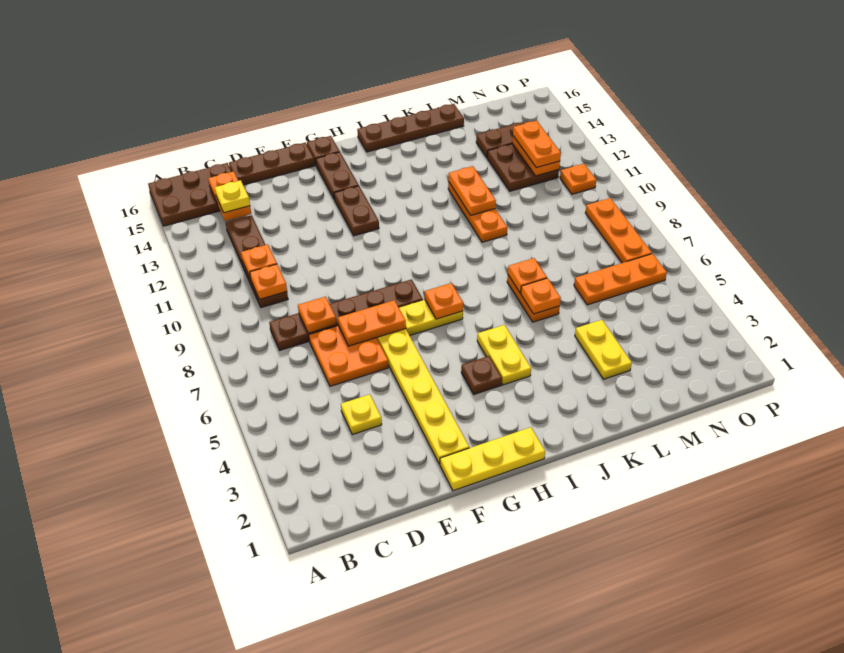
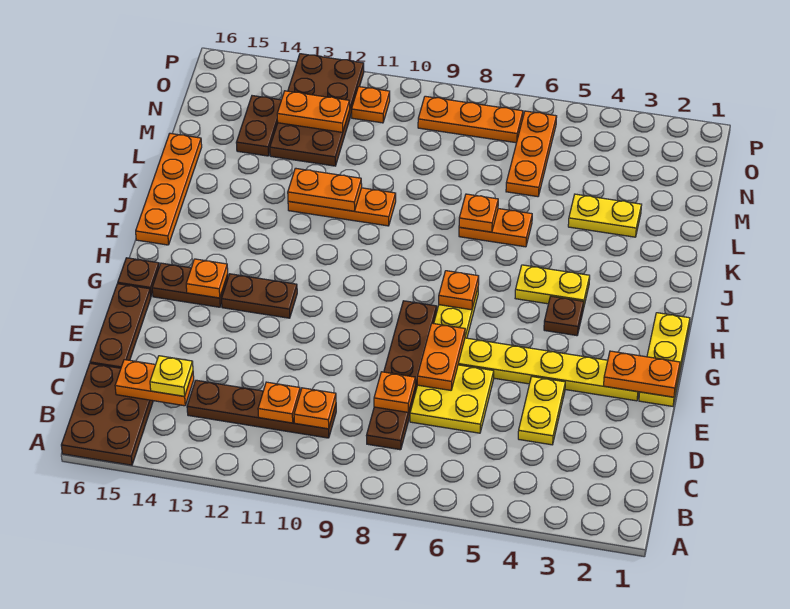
yellow plate D4 level 1 -> yellow plate D4:E4 level 1
orange plate D6:E7 level 1 -> yellow plate D6:E7 level 1
brown plate I16:L16 level 1 -> orange plate I16:L16 level 1
orange plate K6 level 2 -> orange plate G14 level 2
brown plate M12:N13 level 1 -> brown plate M12:P13 level 1
orange plate N12:N13 level 3 -> orange plate F1:F2 level 2

